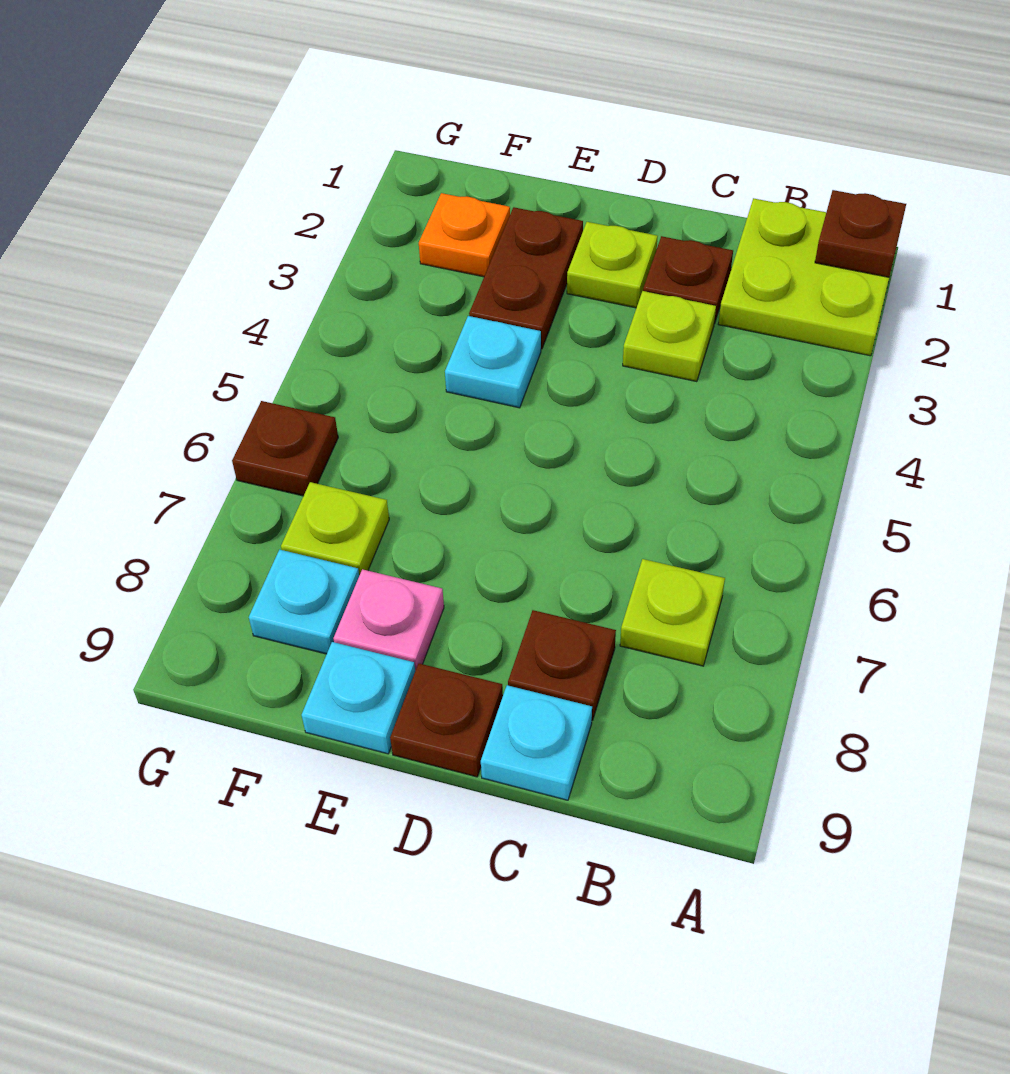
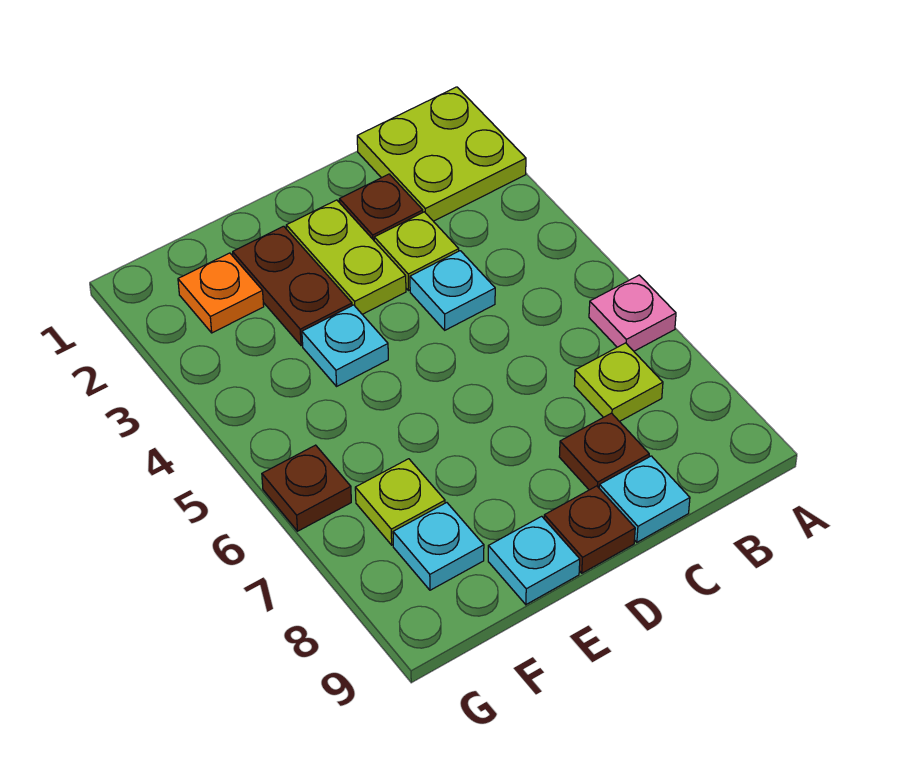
brown plate A1 level 2 -> none
none -> cyan plate C4 level 1
lime plate D2 level 1 -> lime plate D2:D3 level 1
pink plate E8 level 1 -> pink plate A6 level 1

